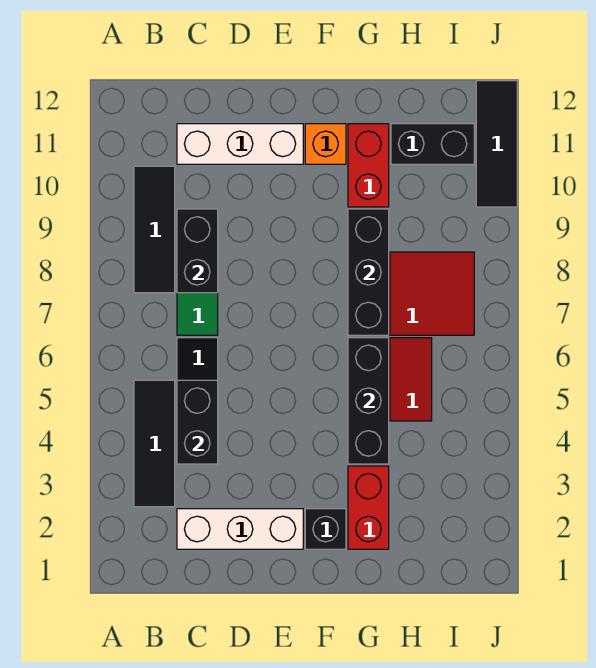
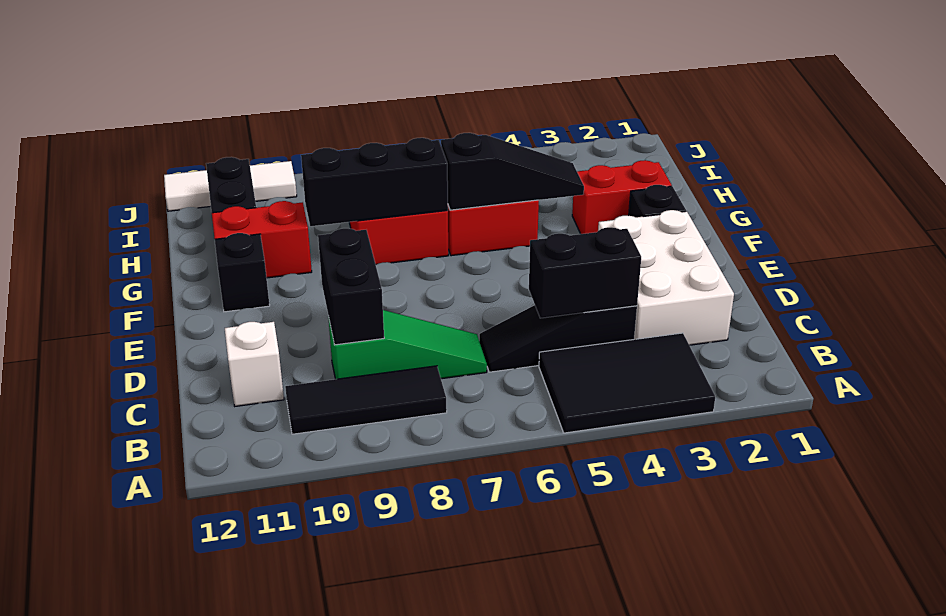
black tile B3:B5 level 1 -> black tile A3:B5 level 1
white brick C2:E2 level 1 -> white brick C2:E3 level 1
black brick C8:C9 level 2 -> black brick C9:D9 level 2
white brick C11:E11 level 1 -> white brick C11 level 1
orange brick F11 level 1 -> black brick F11 level 1
black brick G4:G6 level 2 -> black slope G4:G6 level 2 top 6
black tile J10:J12 level 1 -> white tile J10:J12 level 1

